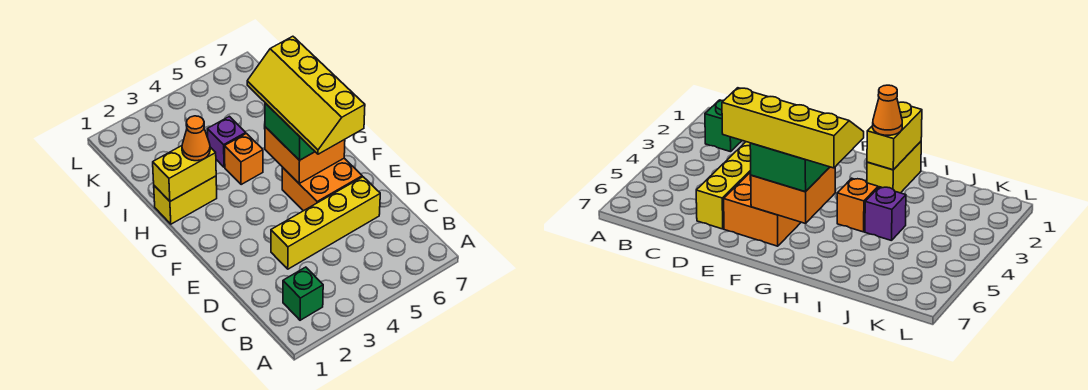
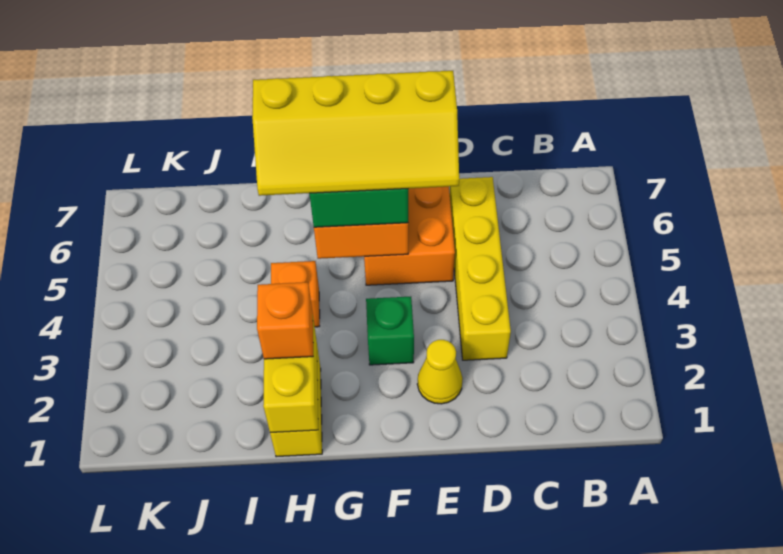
green brick B2 level 1 -> green brick F3 level 1
none -> yellow cone E2 level 1
orange cone H2 level 3 -> orange brick H2 level 3
purple brick I4 level 1 -> none

